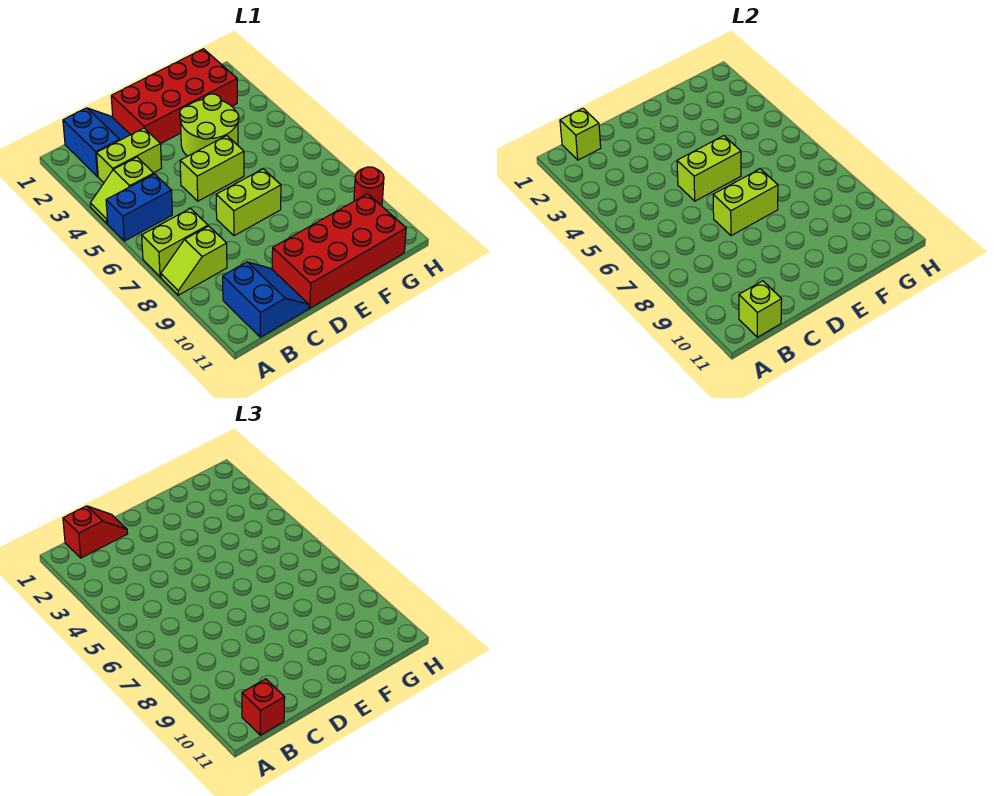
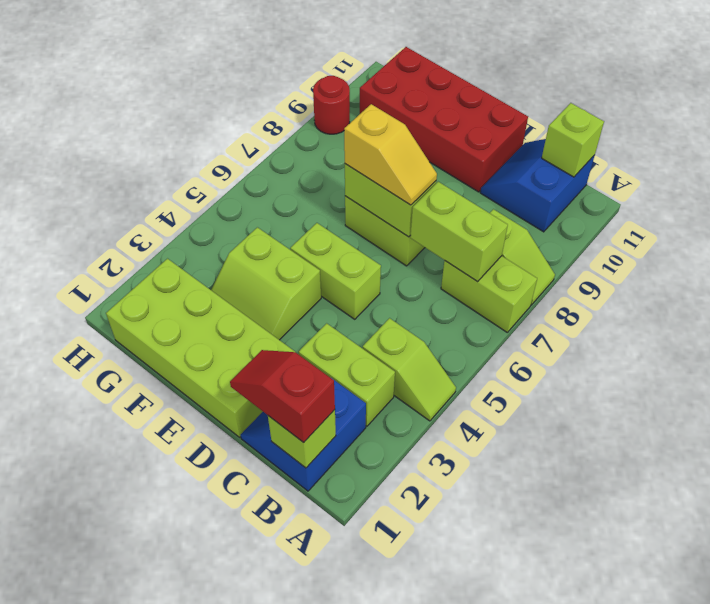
blue brick A5:B5 level 1 -> none
red brick B11 level 3 -> none
red brick D1:G2 level 1 -> lime brick D1:G2 level 1
lime brick D5:E5 level 2 -> lime brick B7:C7 level 2
none -> yellow slope D7:E7 level 3 top E
lime round brick E3:F4 level 1 -> lime slope E3:F4 level 1 top 4

